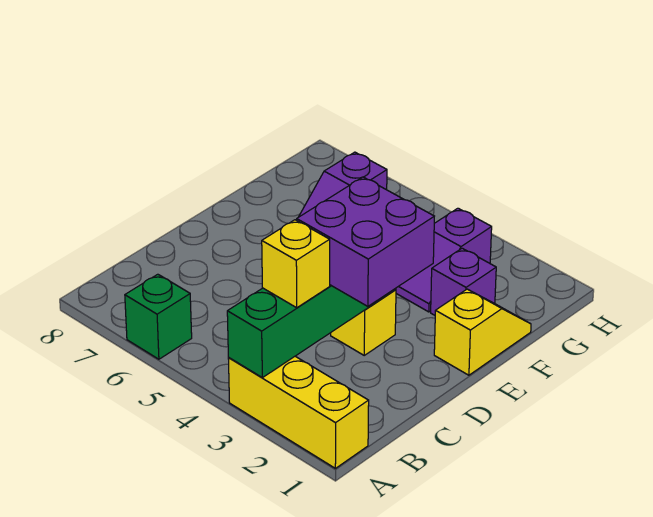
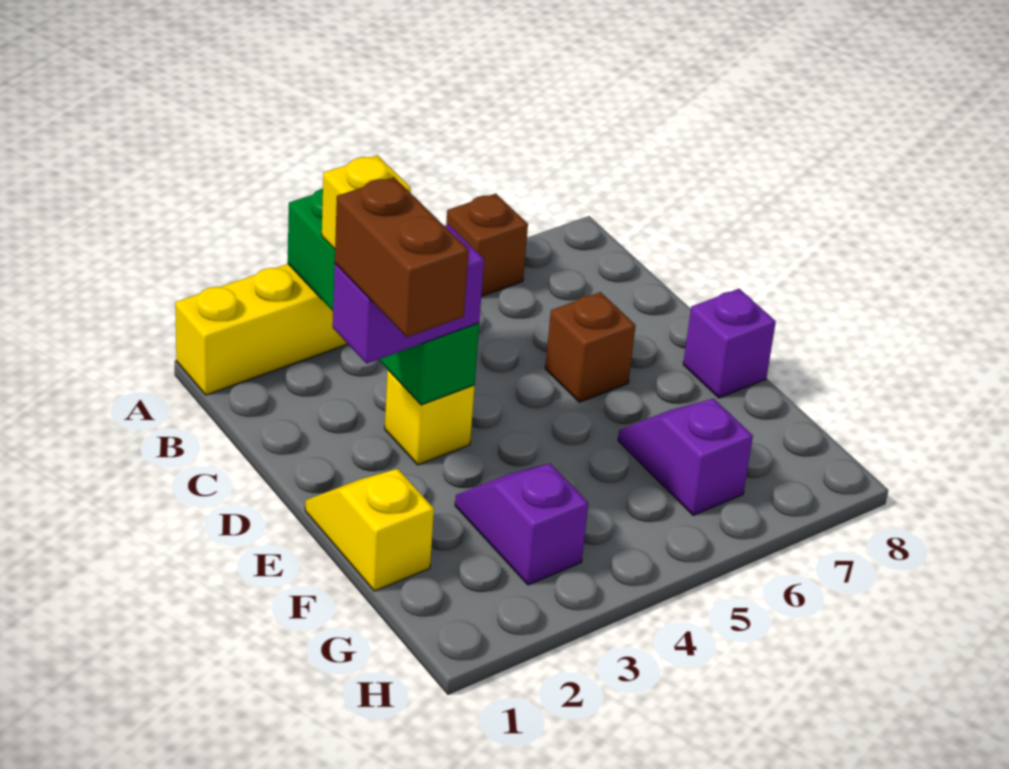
green brick A6 level 1 -> brown brick A6 level 1
purple brick C2:D3 level 3 -> purple brick D2:D3 level 3
none -> brown brick D2:E2 level 4
none -> brown brick D6 level 1
yellow slope E1:F1 level 1 top E -> yellow slope E1:F1 level 1 top F
purple brick F2 level 1 -> purple brick E8 level 1

